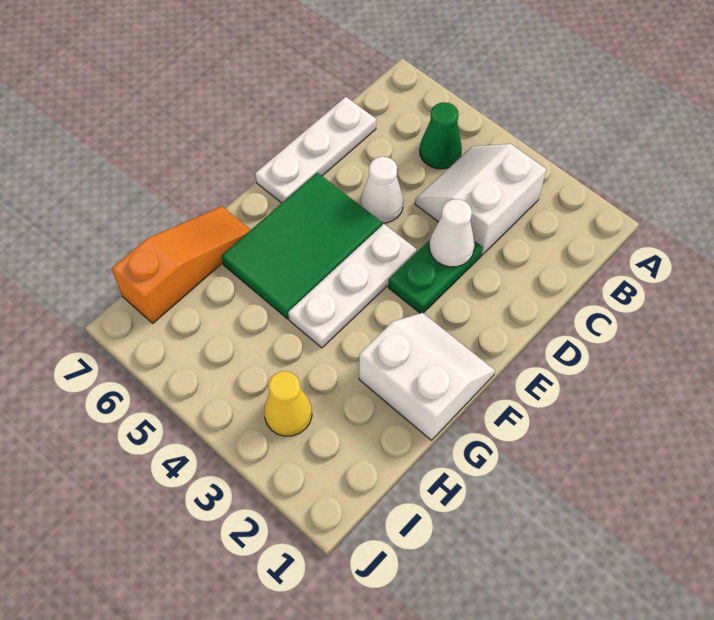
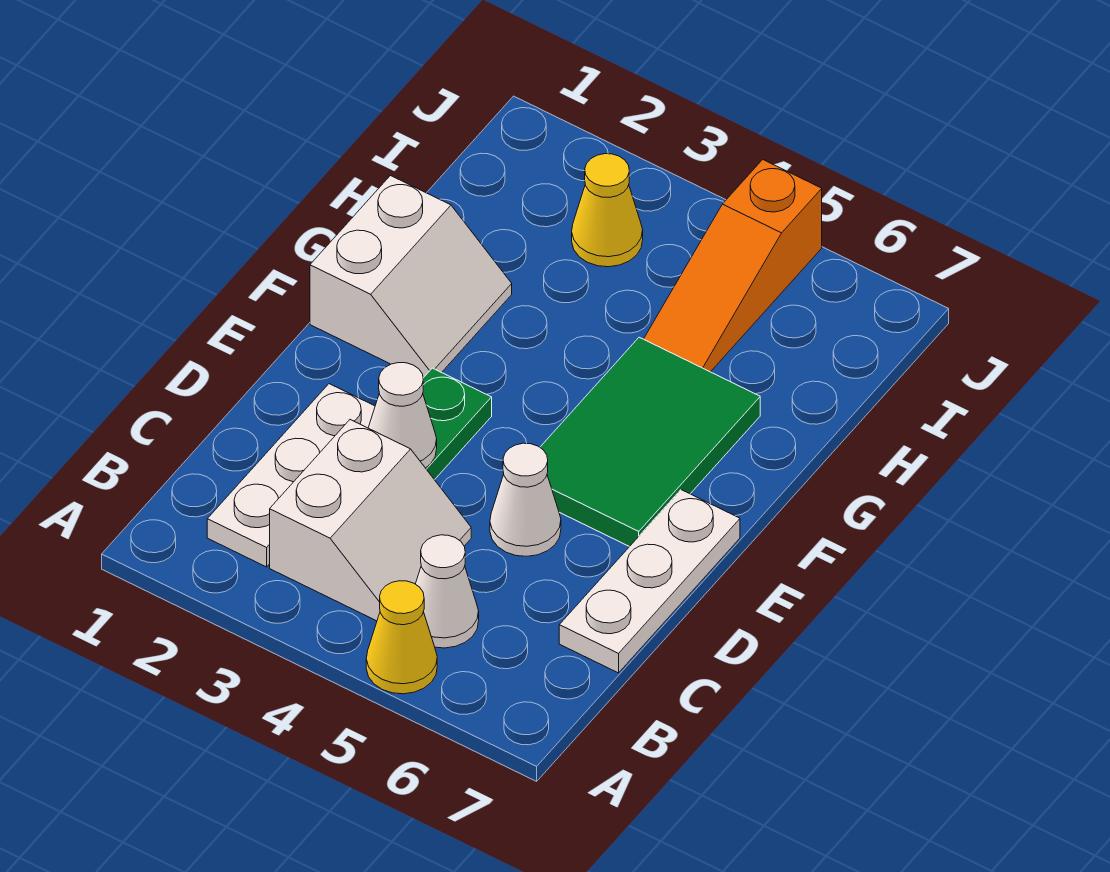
none -> yellow cone A5 level 1
green cone B5 level 1 -> white cone B5 level 1
white plate E4:G4 level 1 -> white plate B2:D2 level 1
white slope F1:G2 level 1 top G -> white slope F1:G2 level 1 top 1
orange slope G7:I7 level 1 top I -> orange slope H5:J5 level 1 top J

